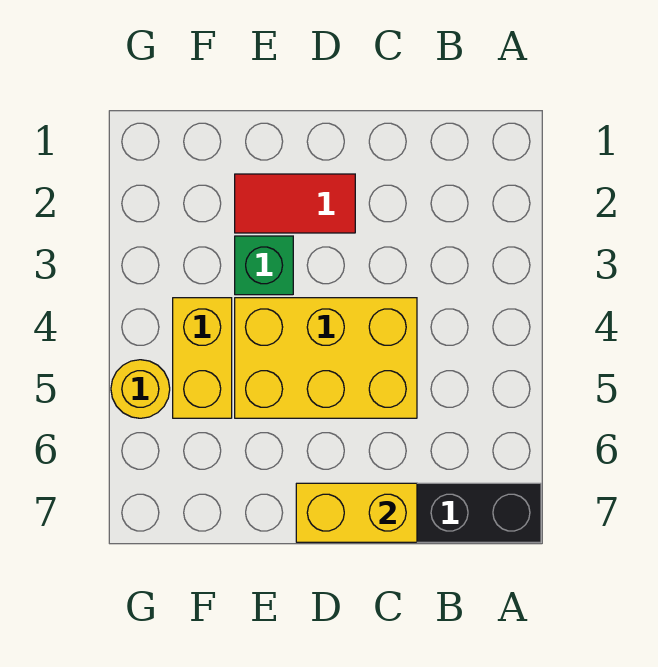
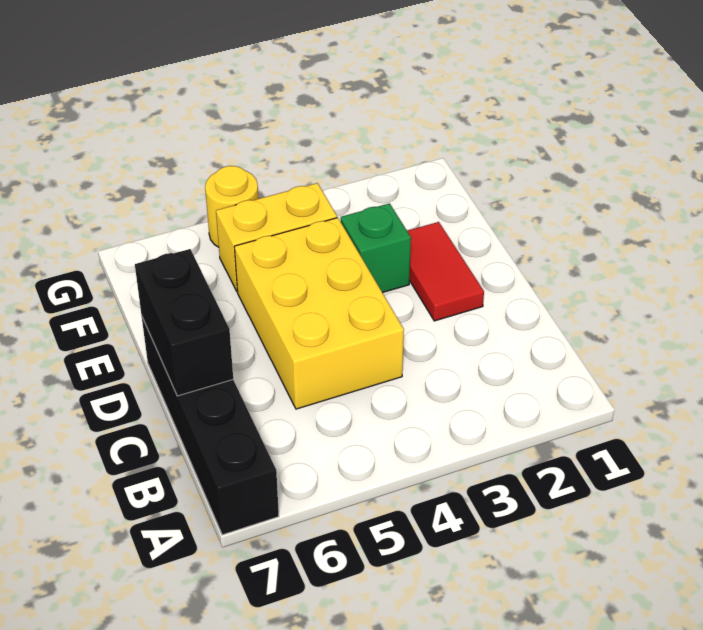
yellow brick C7:D7 level 2 -> black brick C7:D7 level 2

